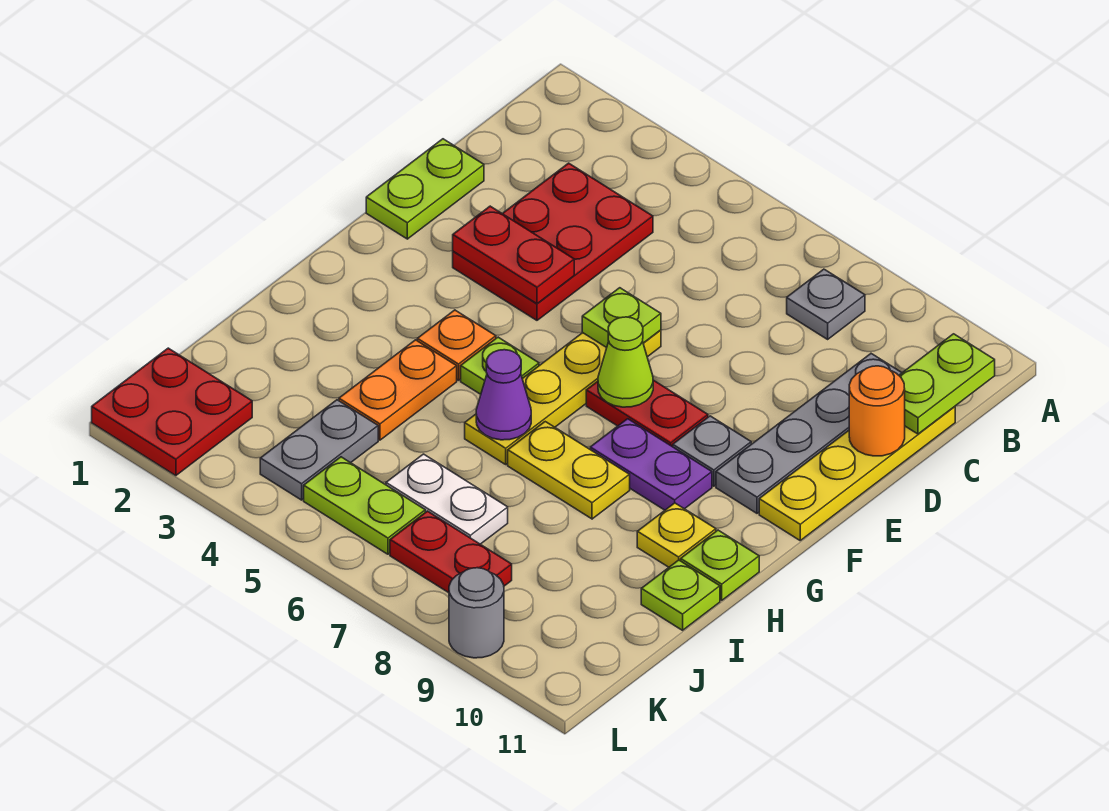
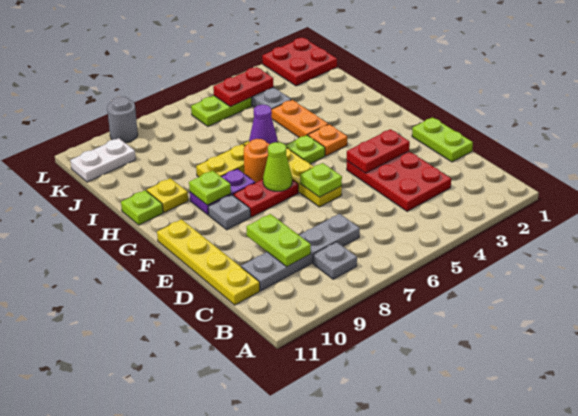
lime plate B11:C11 level 2 -> lime plate C9:D9 level 2
grey plate C10:F10 level 1 -> grey plate C7:C10 level 1
orange round brick D11 level 2 -> orange round brick G7 level 1
lime plate I11 level 1 -> lime plate G9 level 2
white plate J6:J7 level 1 -> white plate K10:K11 level 1
red plate K7:K8 level 1 -> red plate K4:K5 level 2

